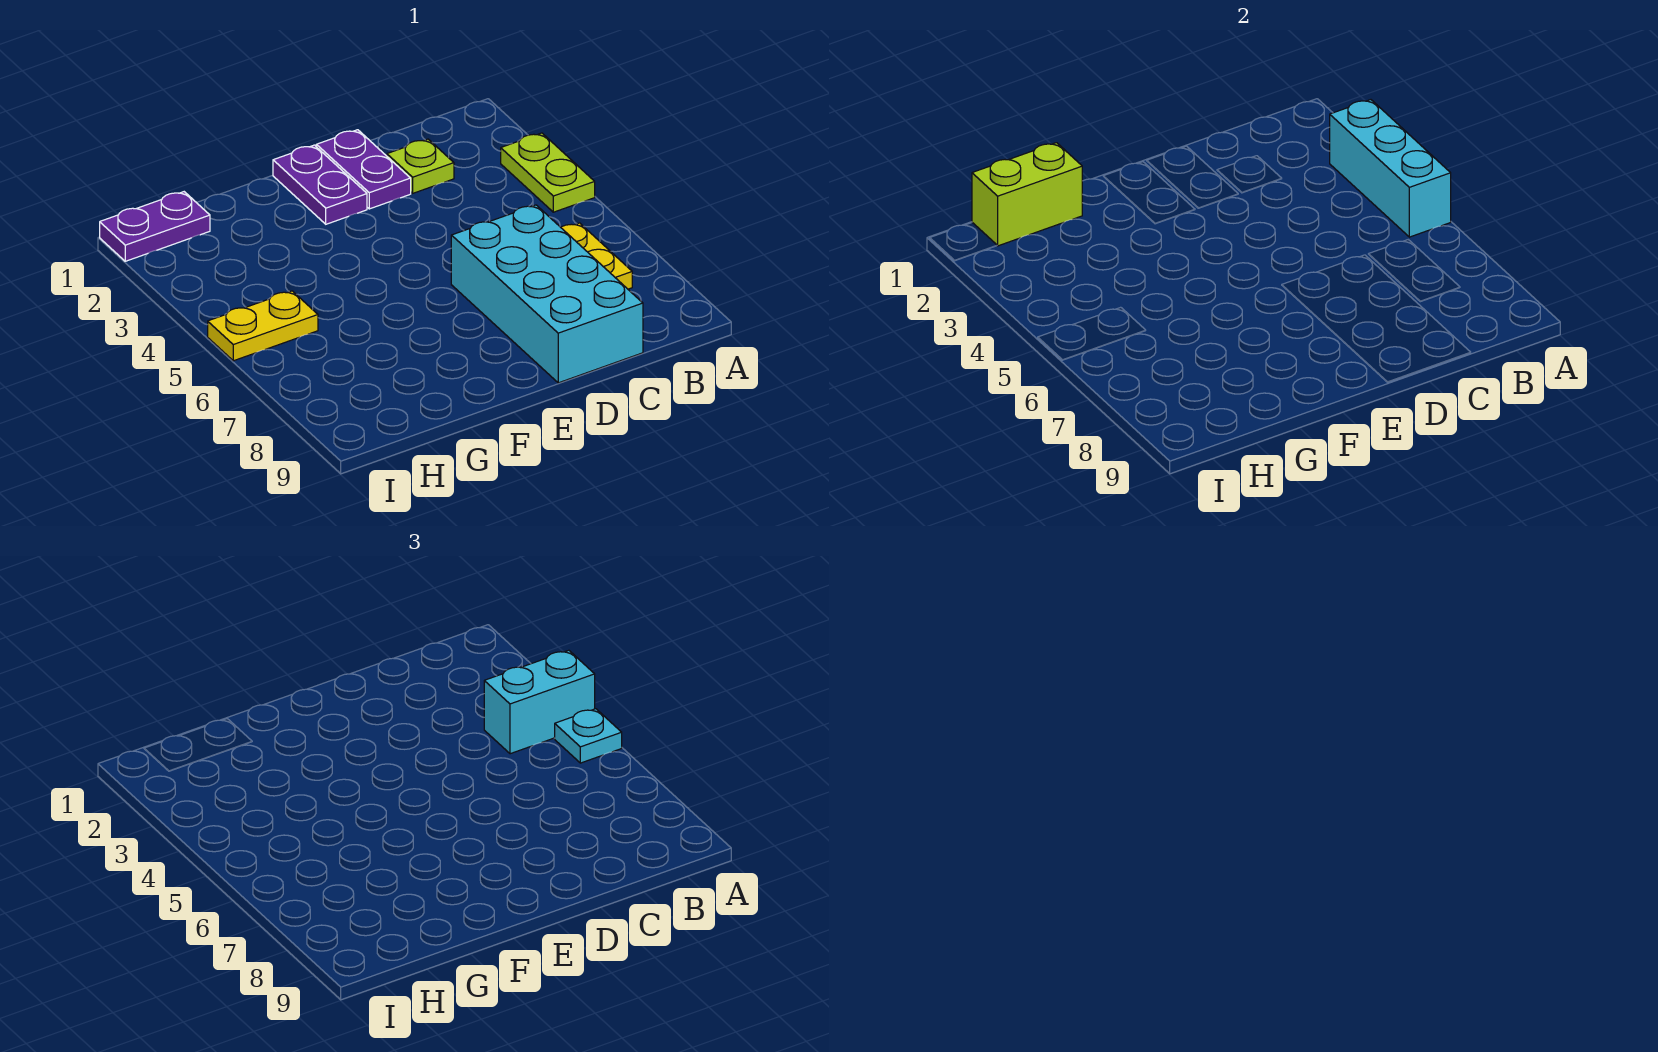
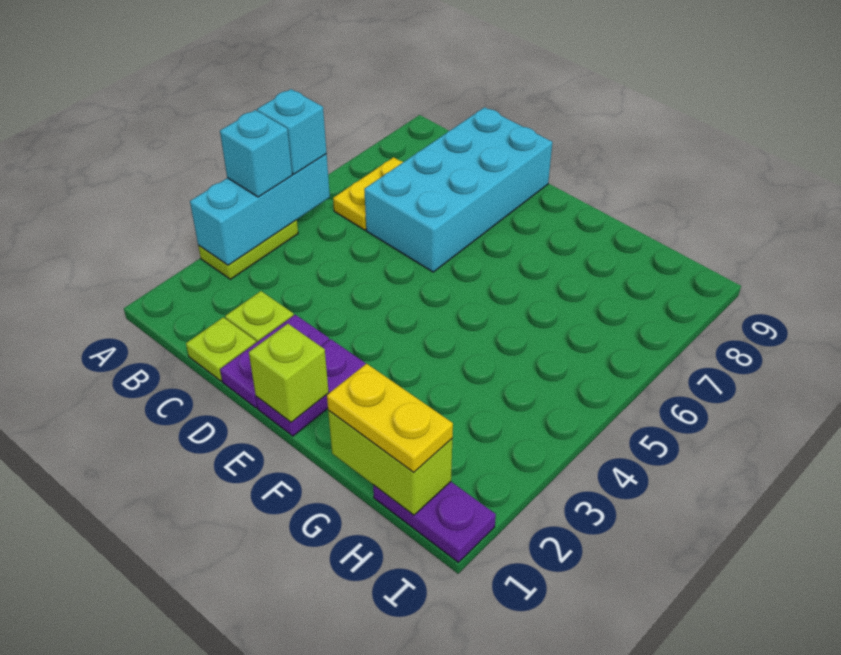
cyan brick A4:B4 level 3 -> cyan brick A4 level 3
cyan plate A5 level 3 -> cyan brick A5 level 3
none -> lime plate C1 level 1
none -> lime brick E1 level 2
yellow plate H5:I5 level 1 -> yellow plate G1:H1 level 3

